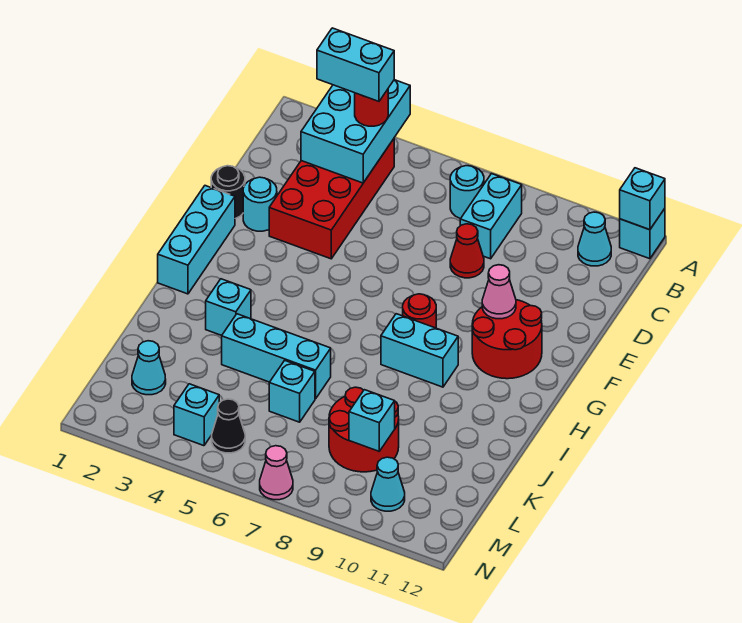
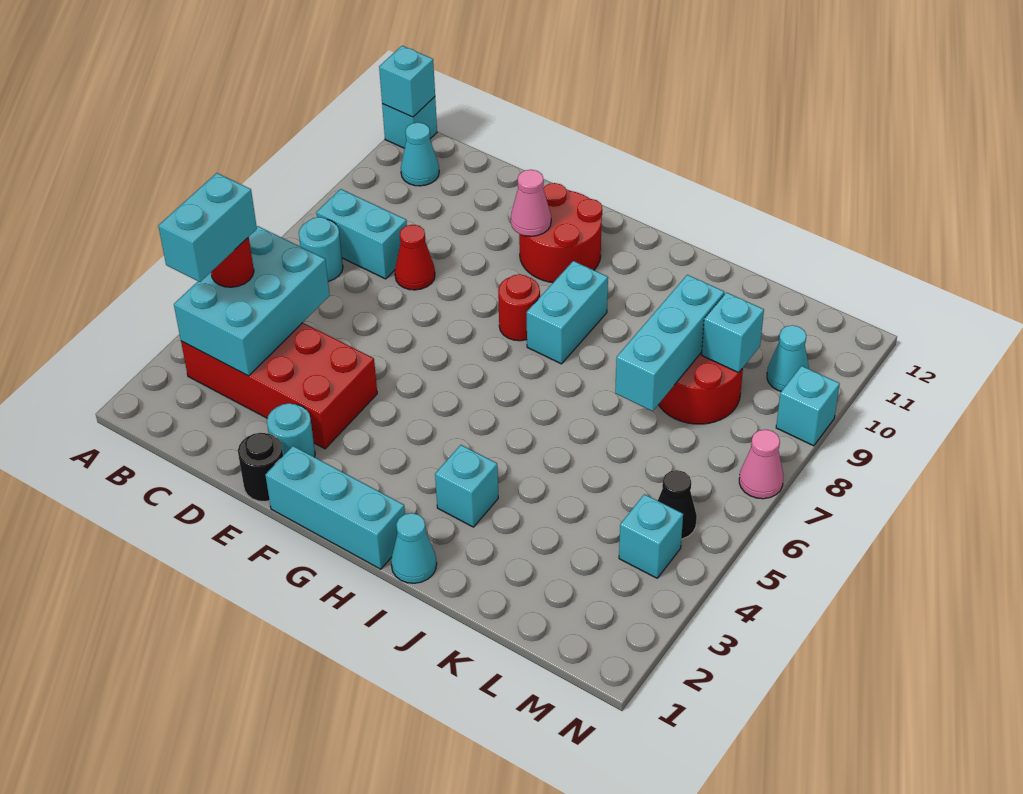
cyan brick A3:C4 level 2 -> cyan brick B3:C5 level 2
cyan brick J4:J6 level 1 -> cyan brick K7:K9 level 2
cyan brick K6 level 1 -> cyan brick N9 level 1
cyan cone L2 level 1 -> cyan cone I1 level 1

